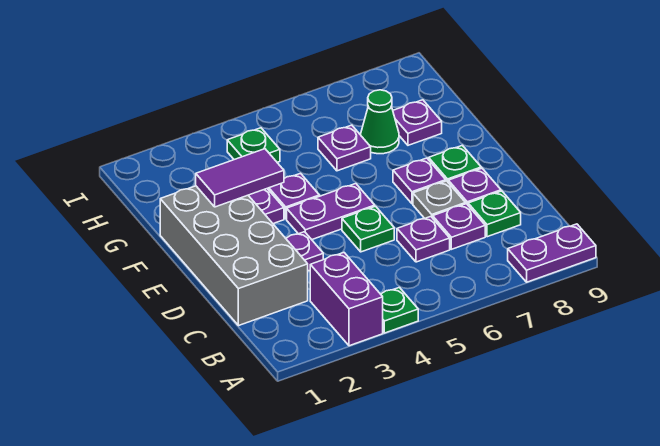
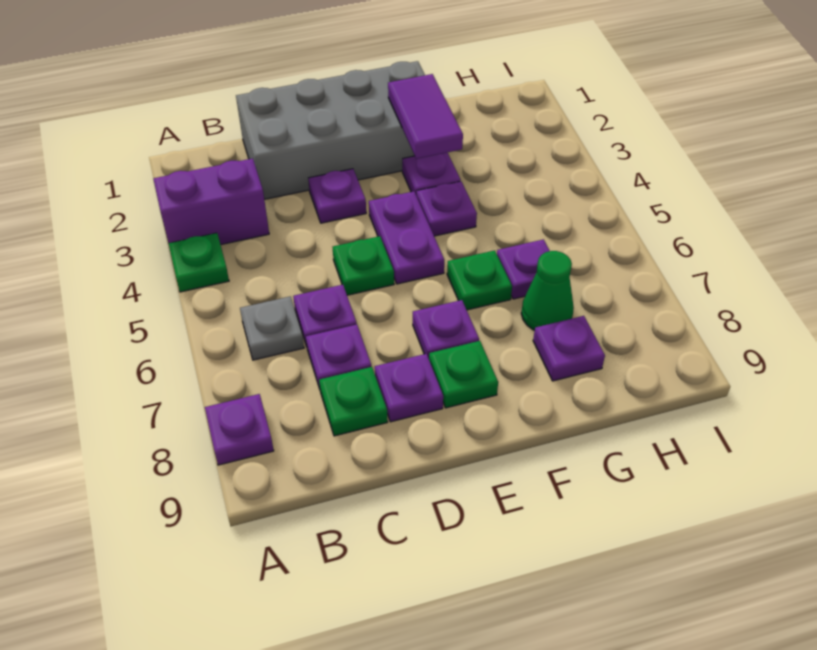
purple plate A8:A9 level 1 -> purple plate A8 level 1
grey plate D7 level 1 -> grey plate B6 level 1
green plate H4 level 1 -> green plate F6 level 1

